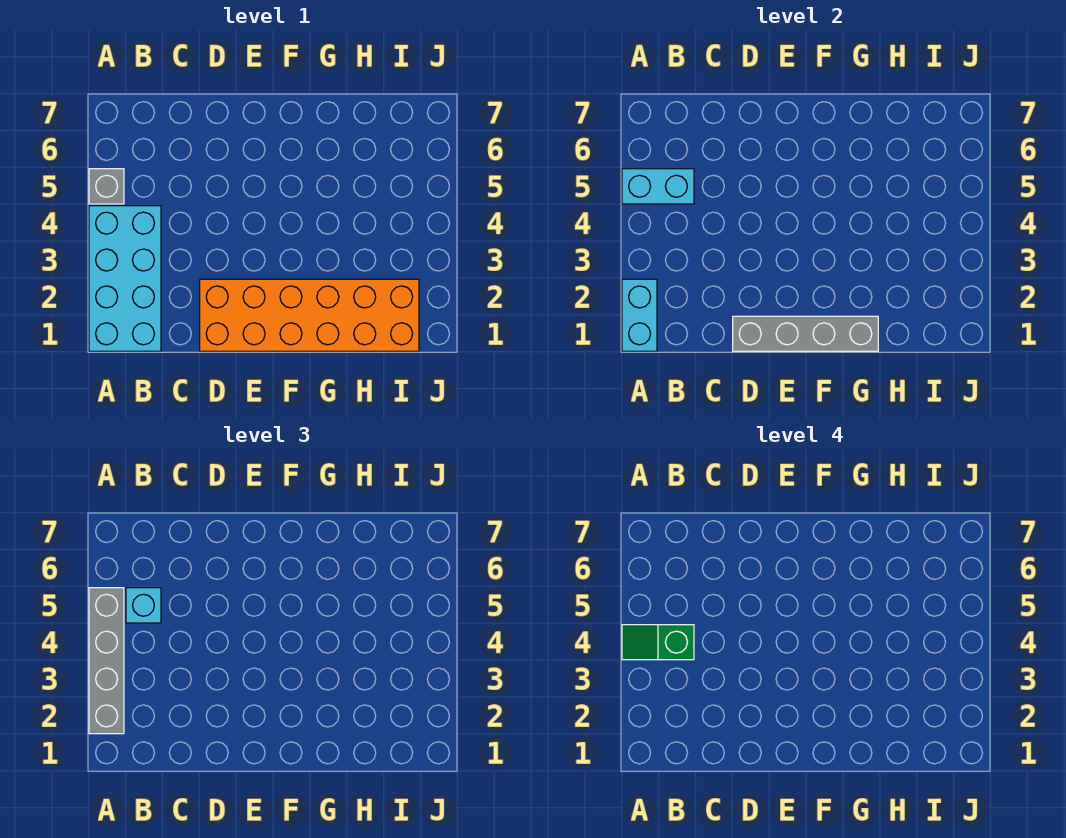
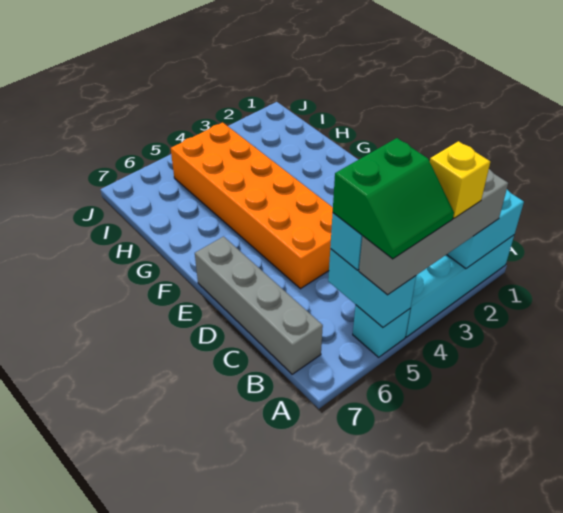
none -> yellow brick A3 level 4
green slope A4:B4 level 4 top B -> green slope A4:B5 level 4 top B
grey brick A5 level 1 -> cyan brick A5 level 1
orange brick D1:I2 level 1 -> orange brick D4:I5 level 1
grey brick D1:G1 level 2 -> grey brick B7:E7 level 1

